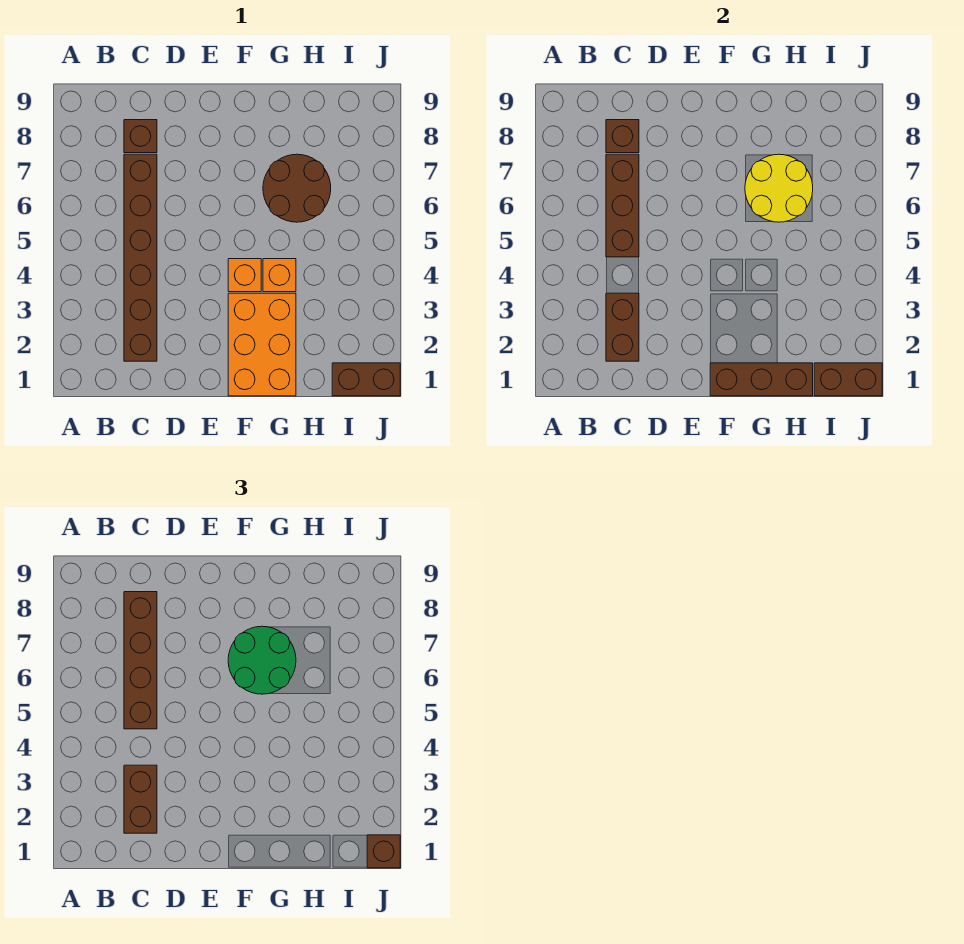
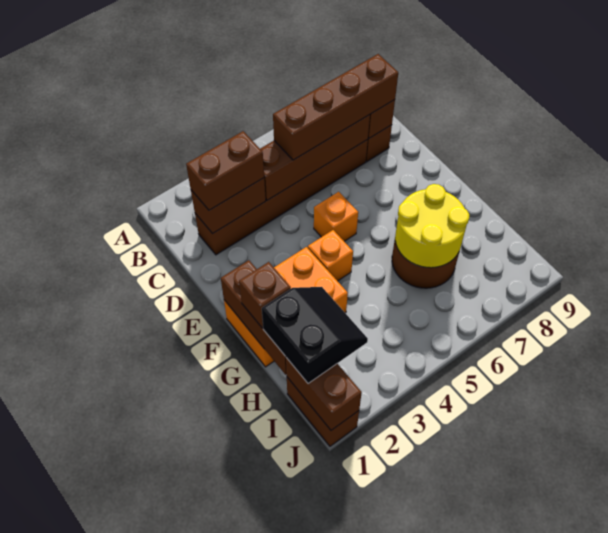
brown brick C5:C7 level 2 -> brown brick C4:C7 level 2
green round brick F6:G7 level 3 -> none
orange brick G4 level 1 -> orange brick E5 level 1
none -> black slope H1:I2 level 3 top 1
brown brick J1 level 3 -> brown brick G1 level 3

